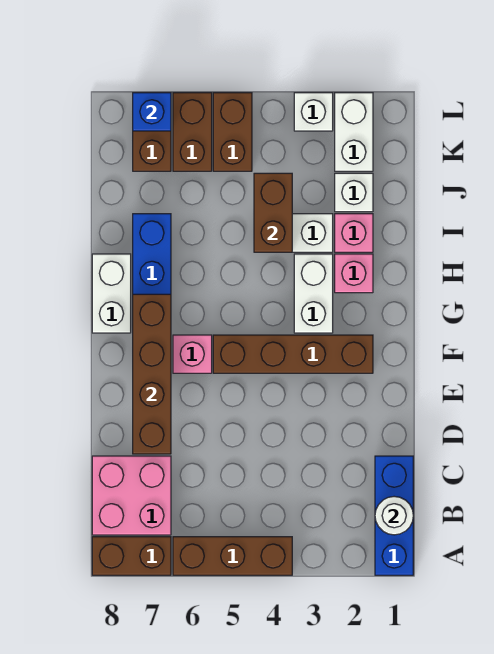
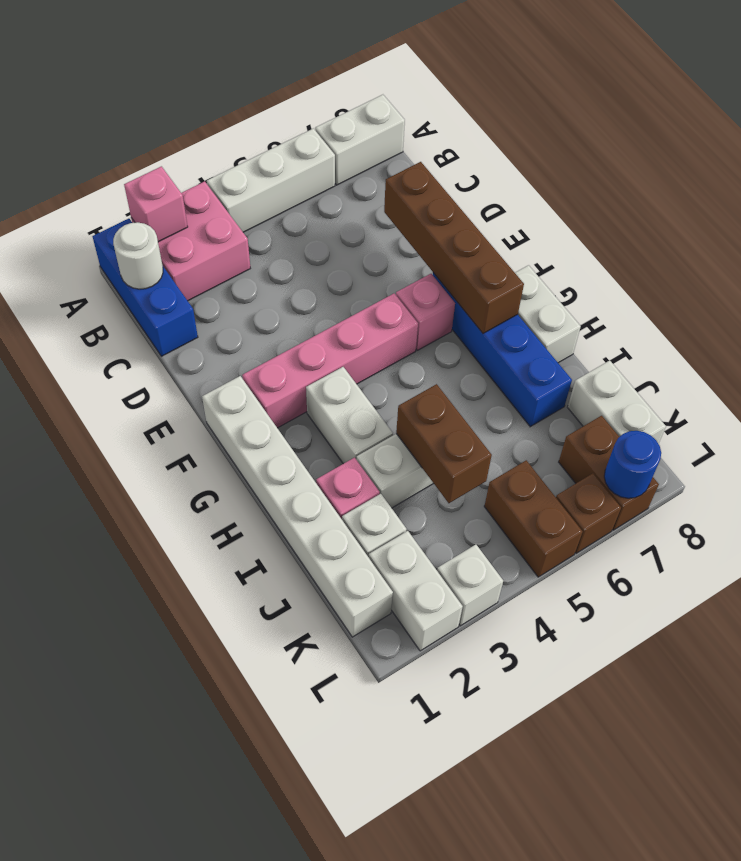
brown brick A4:A6 level 1 -> white brick A4:A6 level 1
brown brick A7:A8 level 1 -> white brick A7:A8 level 1
pink brick B7:C8 level 1 -> pink brick A2:B3 level 1
none -> white brick F1:K1 level 1
brown brick F2:F5 level 1 -> pink brick F2:F5 level 1
pink brick H2 level 1 -> pink brick A2 level 2
none -> white brick J8:K8 level 1
brown brick K6:L6 level 1 -> brown brick L6 level 1
blue brick L7 level 2 -> blue round brick L7 level 2

